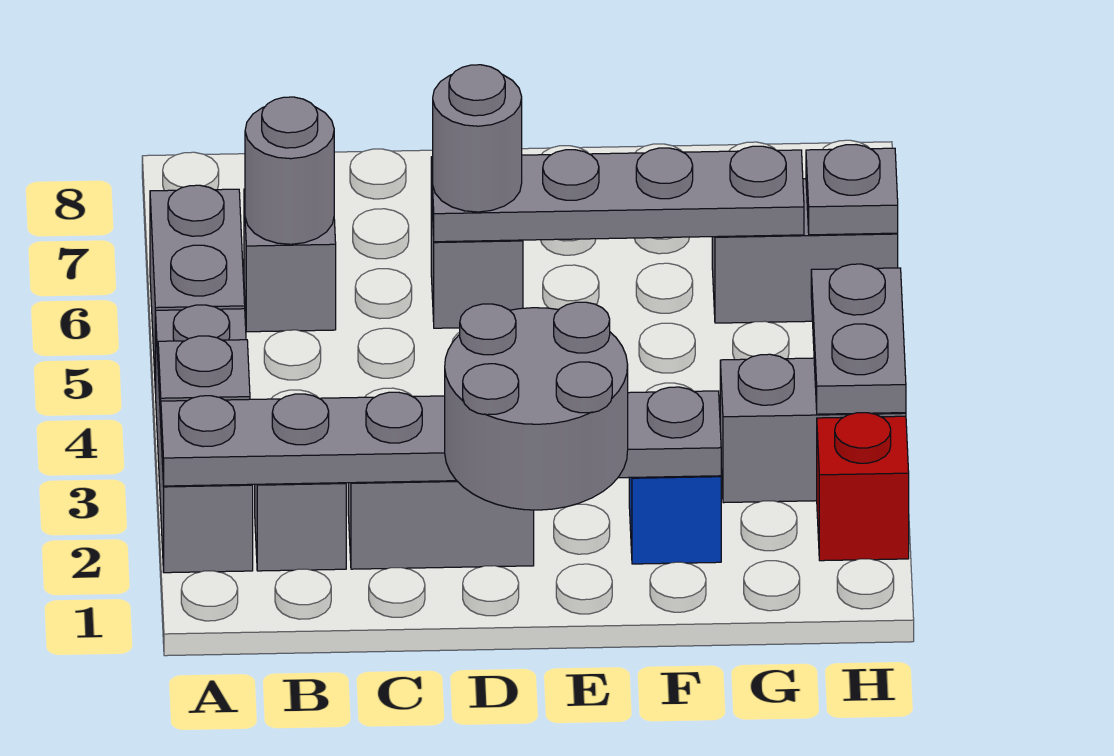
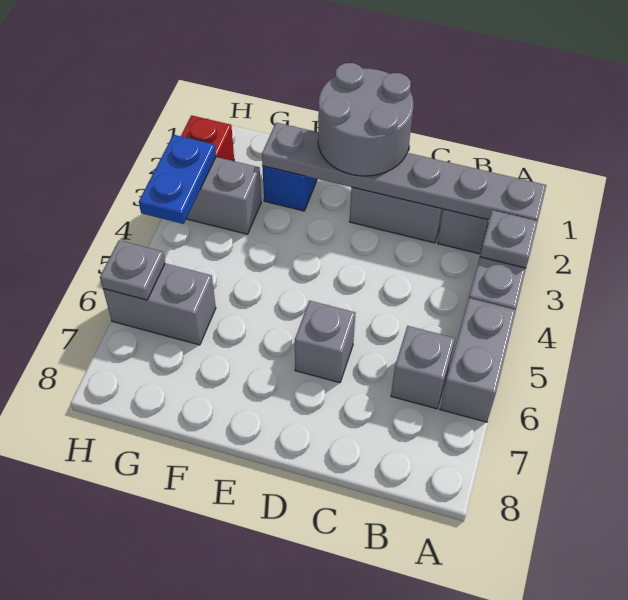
grey round brick B6 level 2 -> none
grey plate D6:G6 level 2 -> none
grey round brick D6 level 3 -> none
grey plate H3:H4 level 2 -> blue plate H3:H4 level 2

